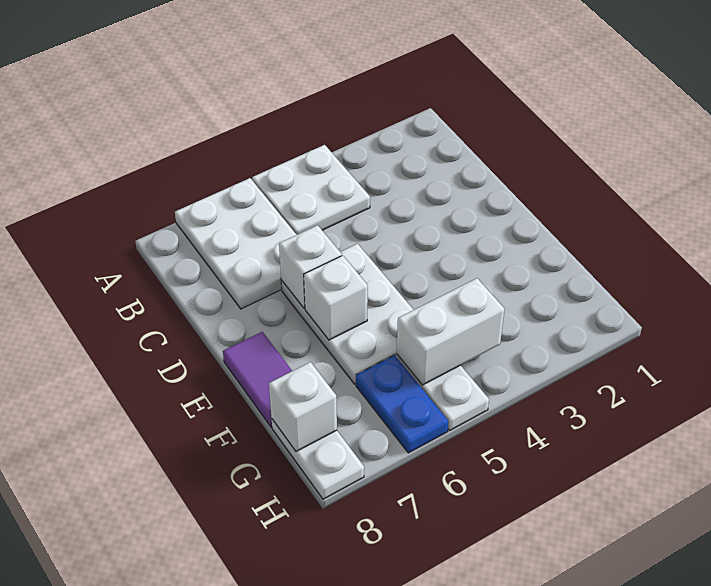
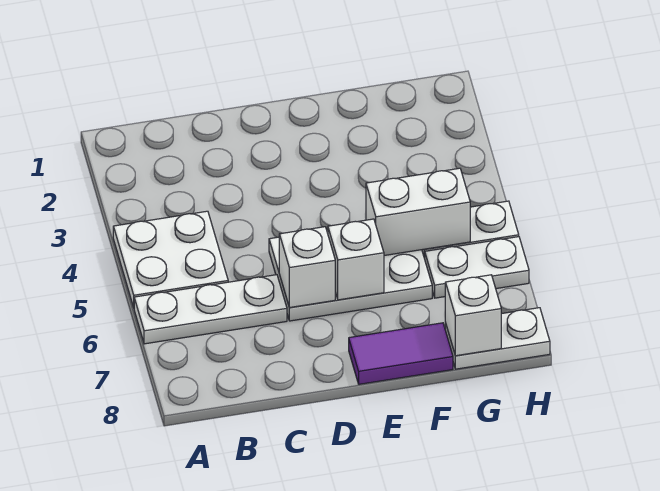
white plate A6:C7 level 1 -> white plate A6:C6 level 1
white brick G4:G5 level 2 -> white brick F5:G5 level 2
blue plate G6:H6 level 1 -> white plate G6:H6 level 1

